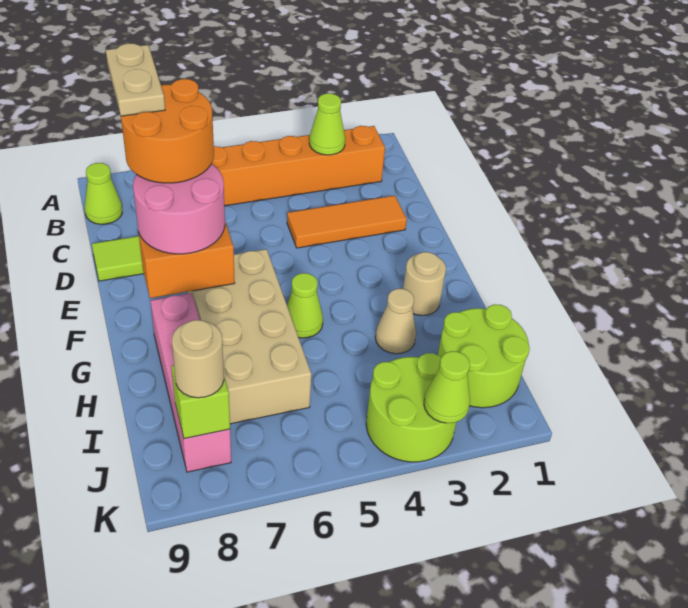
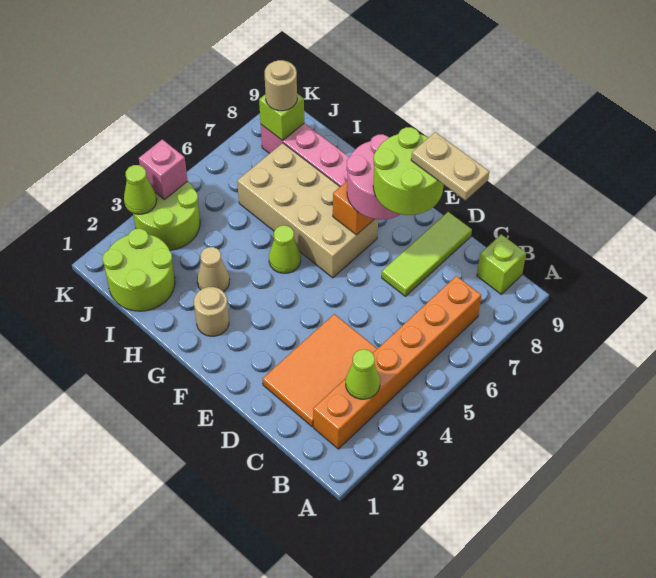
lime cone B9 level 1 -> lime brick B9 level 1
orange tile D2:D4 level 1 -> orange tile C2:D4 level 1
orange round brick D7:E8 level 4 -> lime round brick D7:E8 level 4
none -> pink brick K4 level 2

